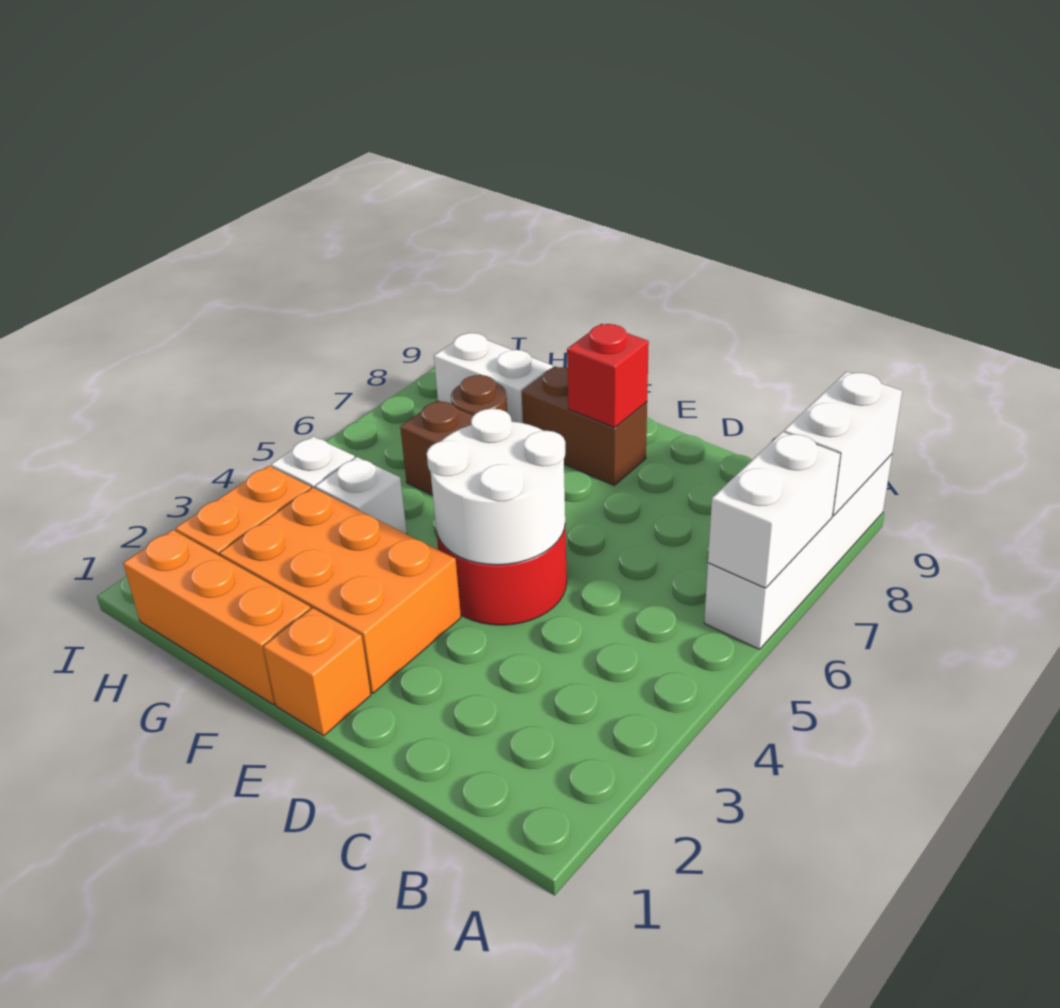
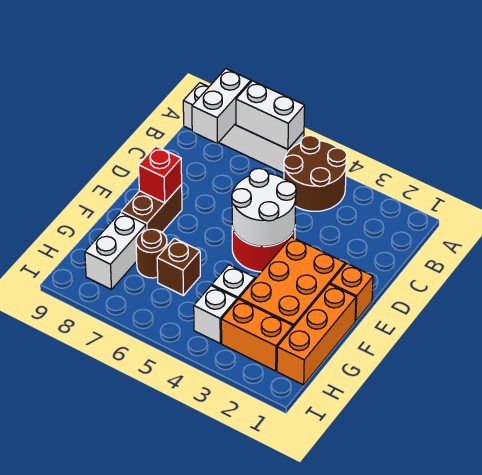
none -> brown round brick A4:B5 level 1
white brick A8:A9 level 2 -> white brick A8:B8 level 2

